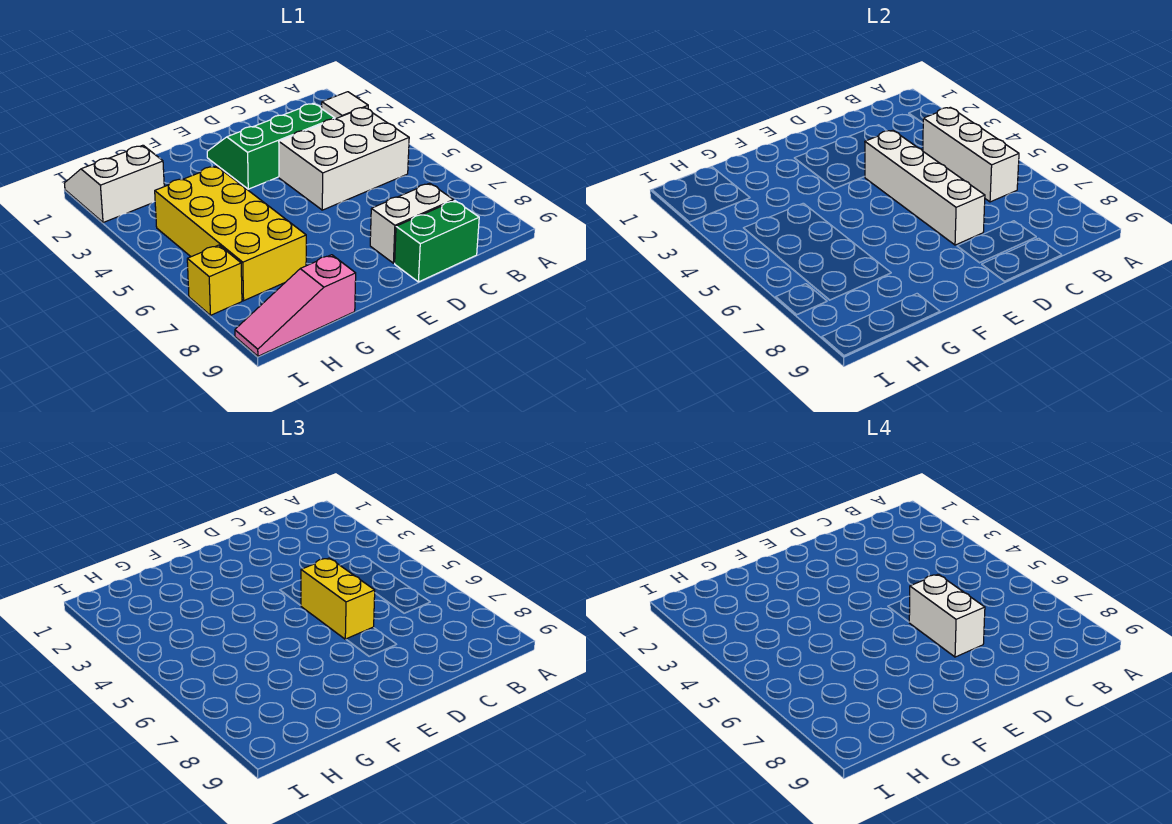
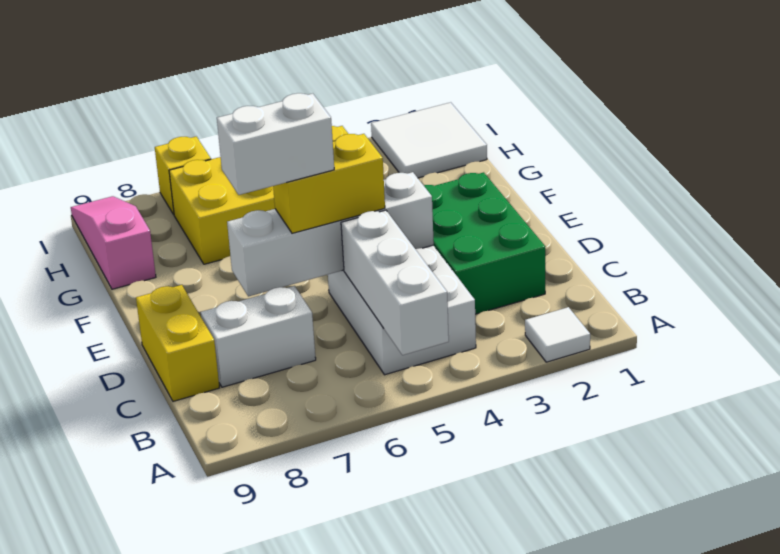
white brick B4:B6 level 2 -> white brick A5:C5 level 2
green slope C2:E3 level 1 top 3 -> green brick C2:E3 level 1
white brick C8:D8 level 1 -> white brick C7:C8 level 1
green brick C9:D9 level 1 -> yellow brick C9:D9 level 1
white slope H1:I2 level 1 top 2 -> white tile H1:I2 level 1

